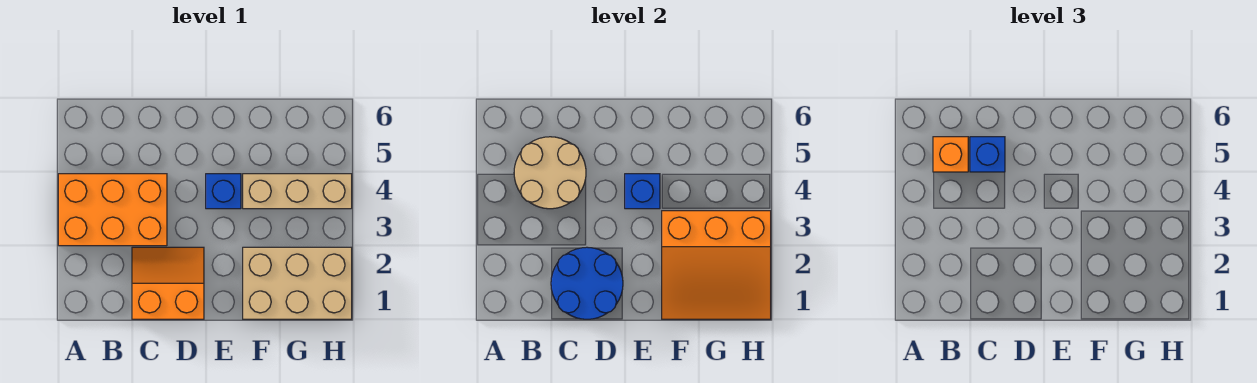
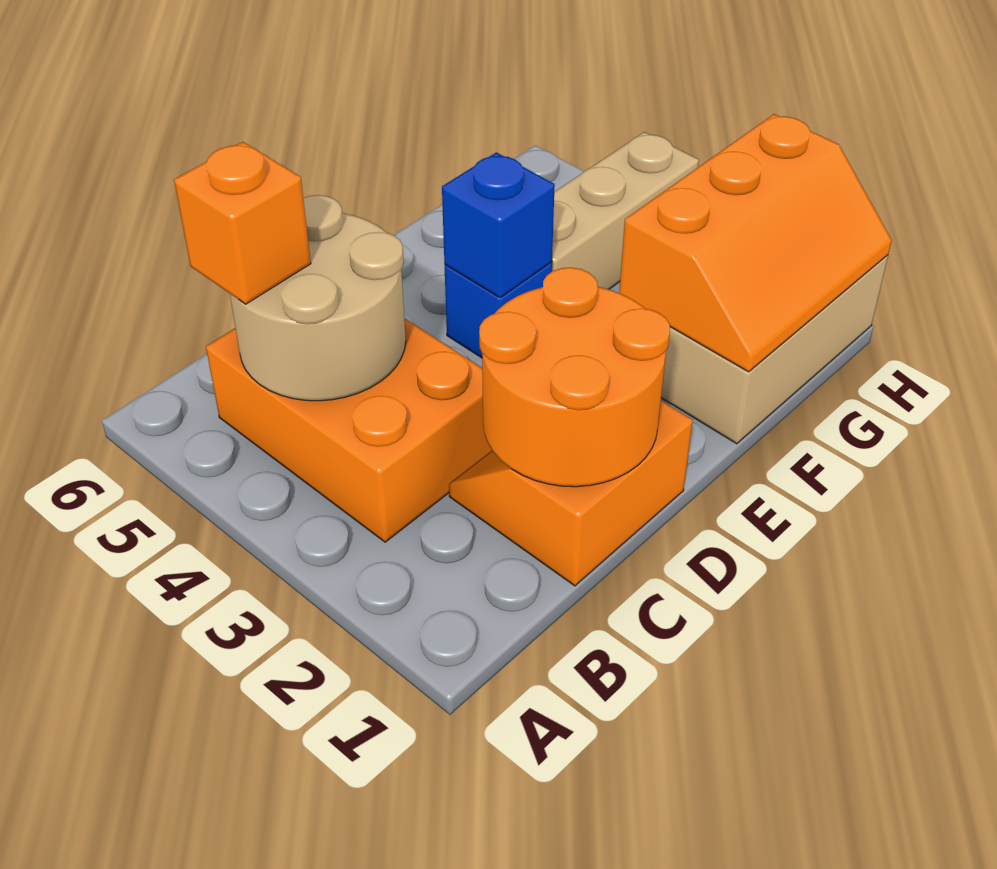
orange brick A3:C4 level 1 -> orange brick B3:C5 level 1
blue round brick C1:D2 level 2 -> orange round brick C1:D2 level 2
blue brick C5 level 3 -> none
orange slope F1:H3 level 2 top 3 -> orange slope F1:H2 level 2 top 2

